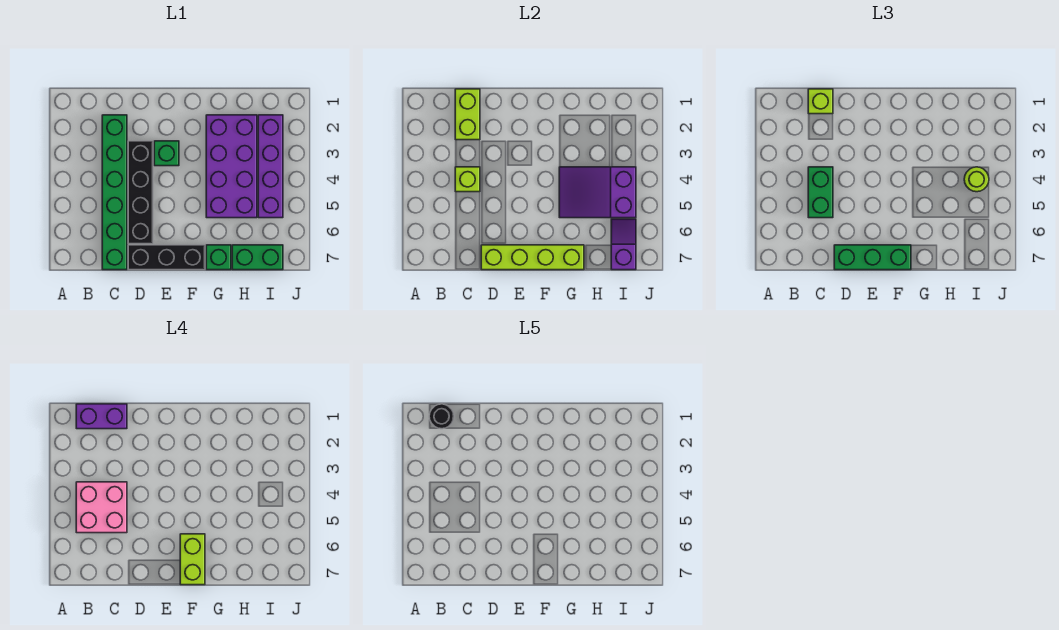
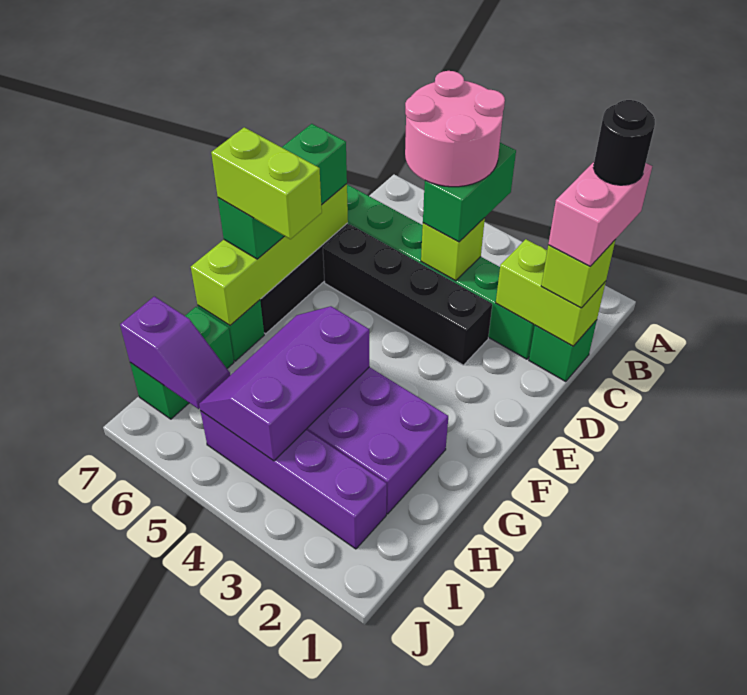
purple brick B1:C1 level 4 -> pink brick B1:C1 level 4
pink brick B4:C5 level 4 -> pink round brick B4:C5 level 4
green brick C4:C5 level 3 -> green brick B4:C4 level 3
green brick E3 level 1 -> green brick C1 level 1
purple slope G4:I5 level 2 top I -> purple slope G4:I5 level 2 top 4
lime round brick I4 level 3 -> none

